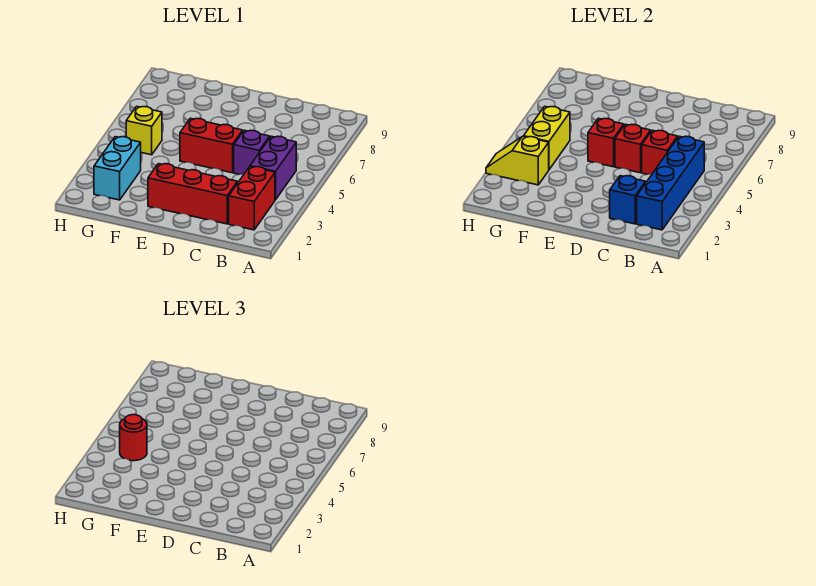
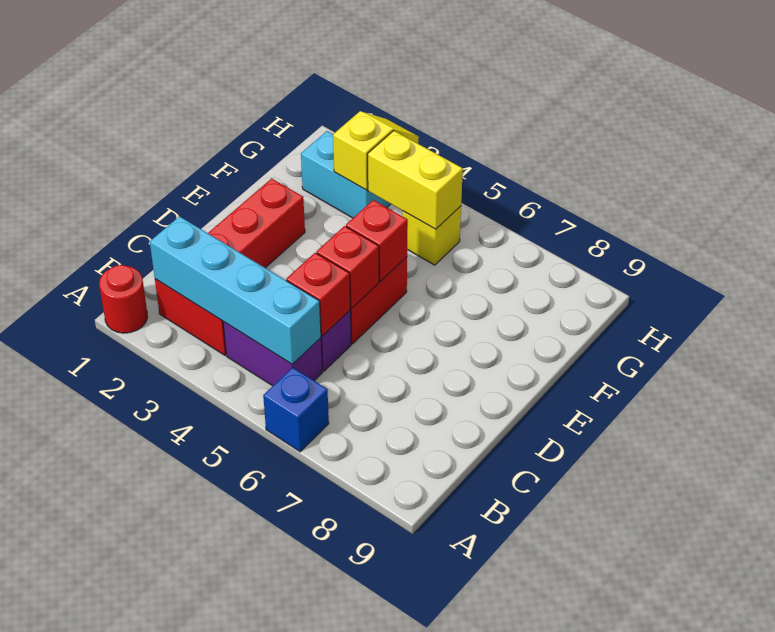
blue brick B2:B5 level 2 -> cyan brick B2:B5 level 2
blue brick C2 level 2 -> blue brick A6 level 1
red round brick G4 level 3 -> red round brick A1 level 1

